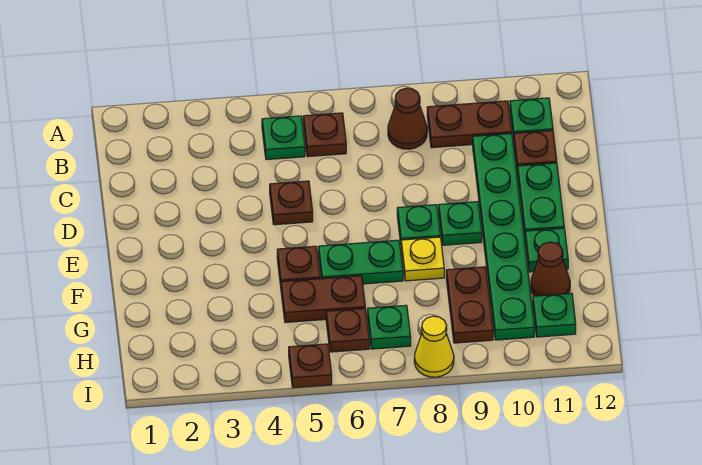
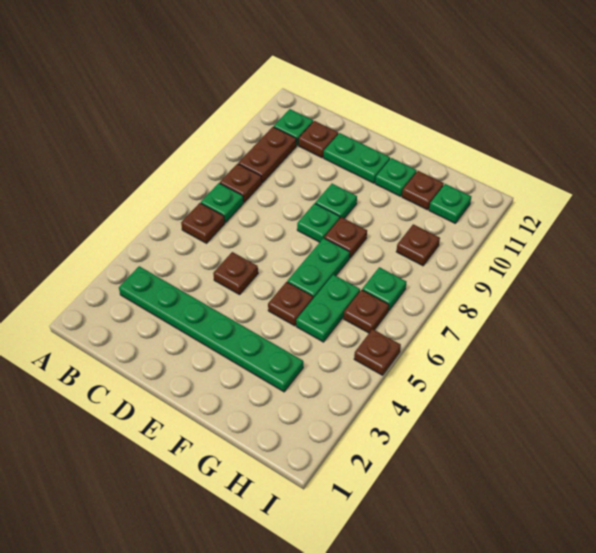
green plate B5 level 1 -> green plate B7 level 1
brown cone B8 level 1 -> brown plate B8 level 1
green plate C10:H10 level 1 -> green plate B3:G3 level 1
yellow plate F8 level 1 -> brown plate F8 level 1
brown plate G5:G6 level 1 -> green plate G5:G6 level 1
brown plate G9:H9 level 1 -> brown plate H9 level 1
brown cone G11 level 1 -> brown plate G11 level 1
yellow cone I8 level 1 -> none

